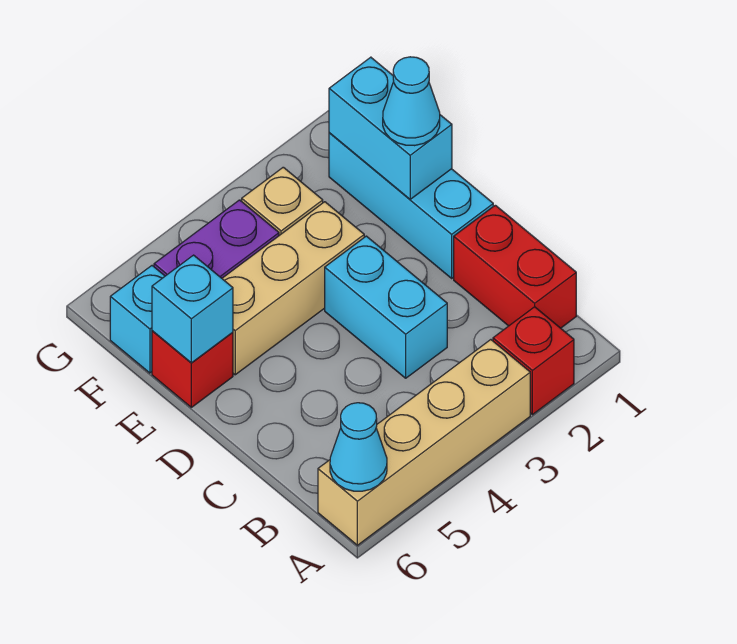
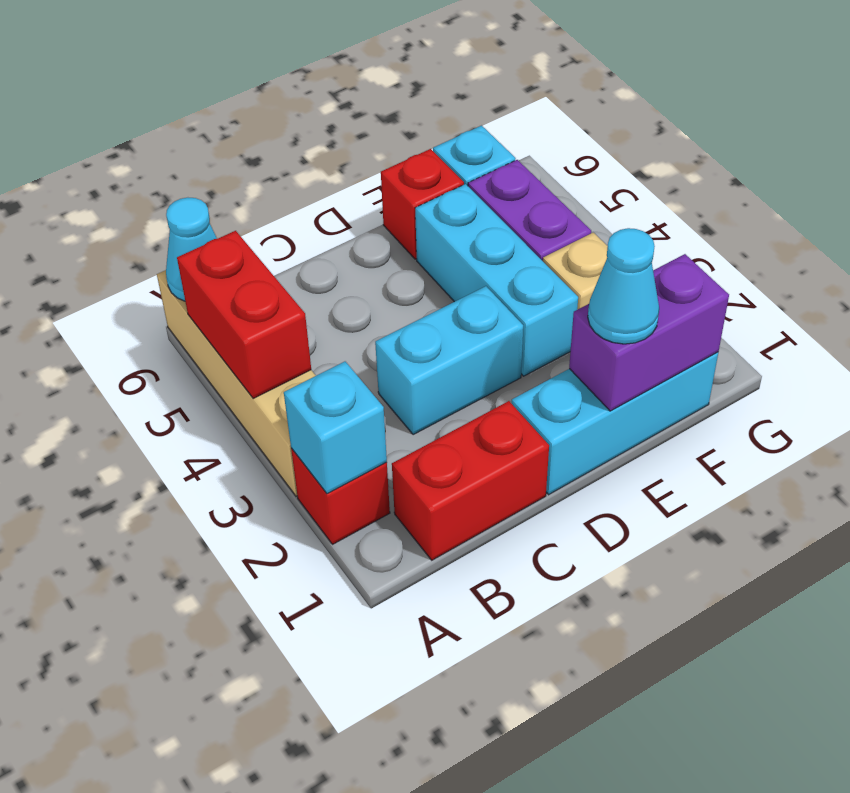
none -> red brick A4:A5 level 2
cyan brick E1:F1 level 2 -> purple brick E1:F1 level 2
tan brick E3:E5 level 1 -> cyan brick E3:E5 level 1
cyan brick E6 level 2 -> cyan brick A2 level 2

